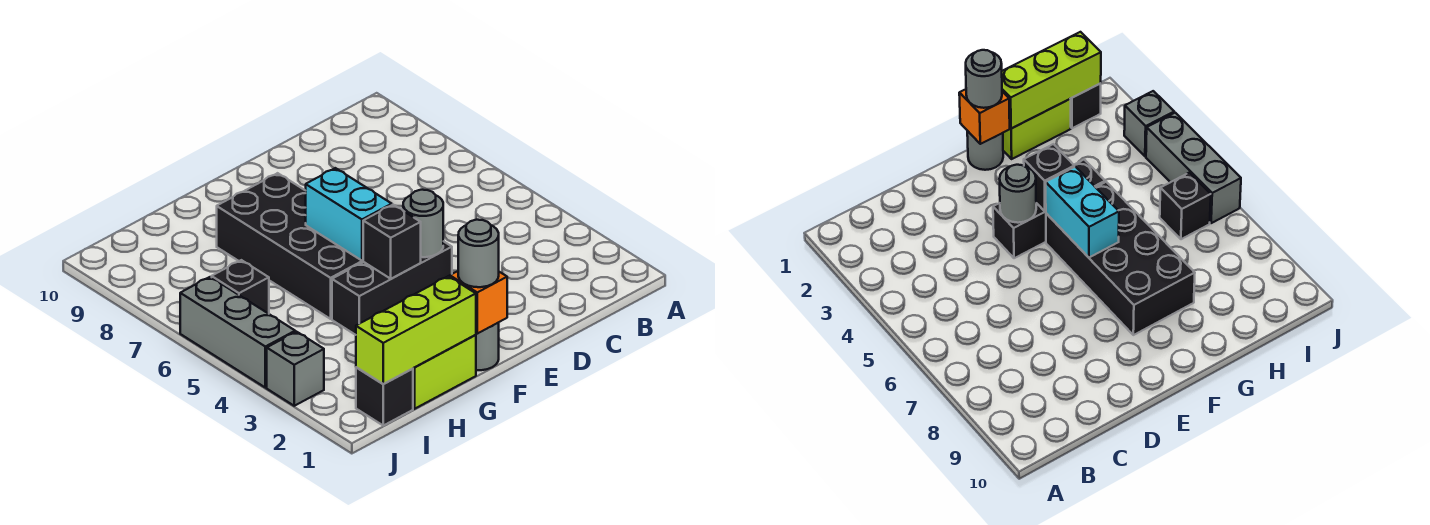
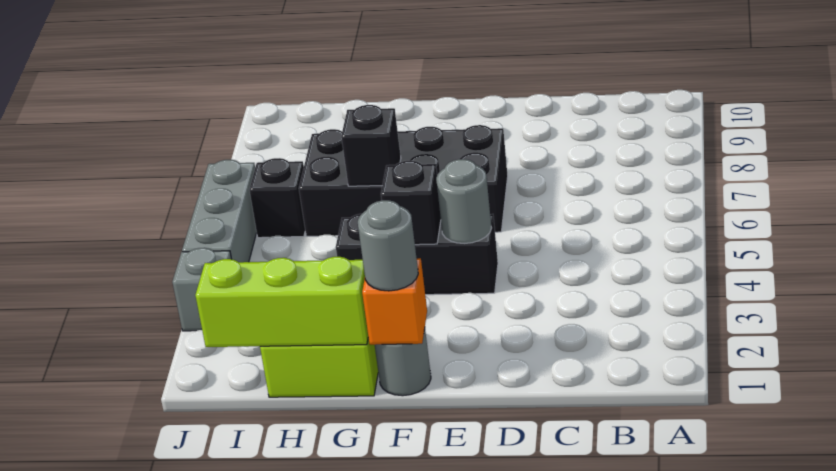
black brick F5:G8 level 1 -> black brick E6:H7 level 1
cyan brick F5:F6 level 2 -> none
black brick I1 level 1 -> black brick G6 level 2

